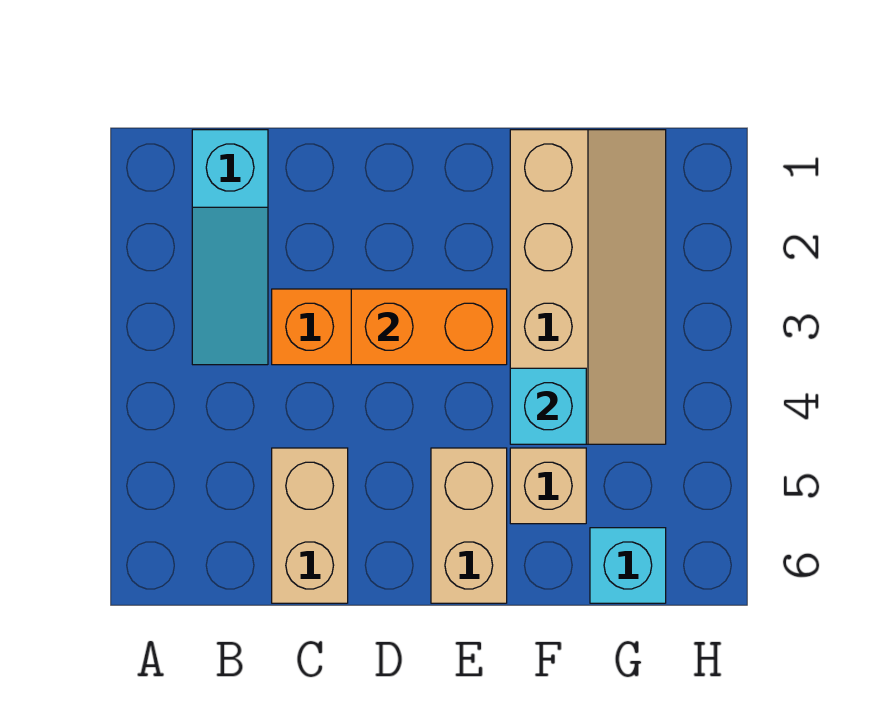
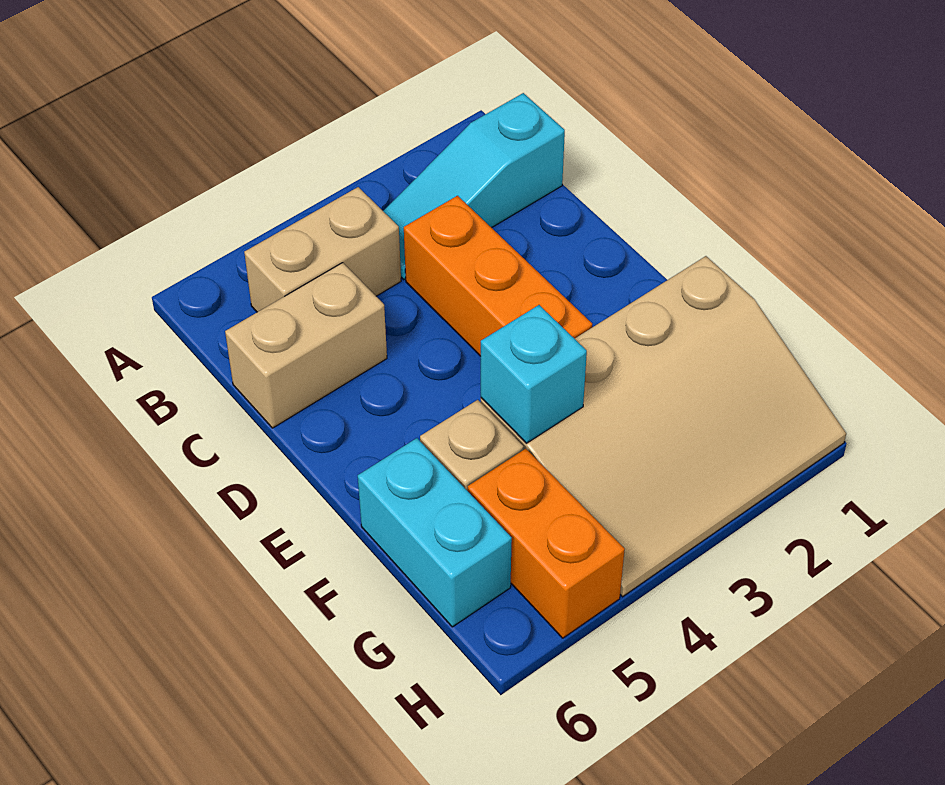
orange brick D3:E3 level 2 -> orange brick G5:H5 level 1
tan brick E5:E6 level 1 -> tan brick B4:B5 level 1
tan slope F1:G4 level 1 top F -> tan slope F1:H4 level 1 top F
cyan brick G6 level 1 -> cyan brick F6:G6 level 1

